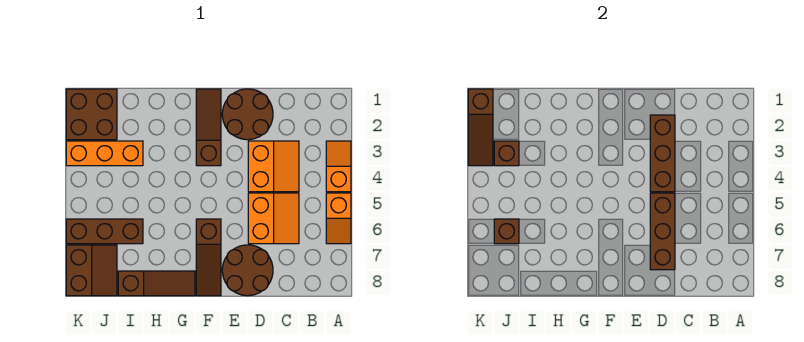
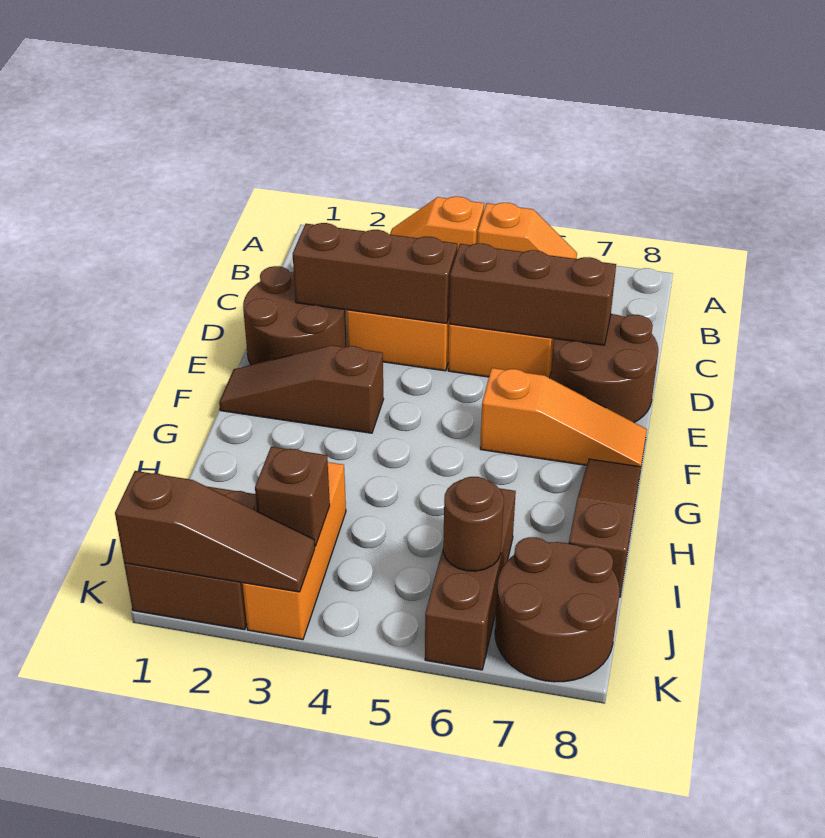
brown slope F6:F8 level 1 top 6 -> orange slope F6:F8 level 1 top 6
brown brick J6 level 2 -> brown round brick J6 level 2
brown slope J7:K8 level 1 top K -> brown round brick J7:K8 level 1

